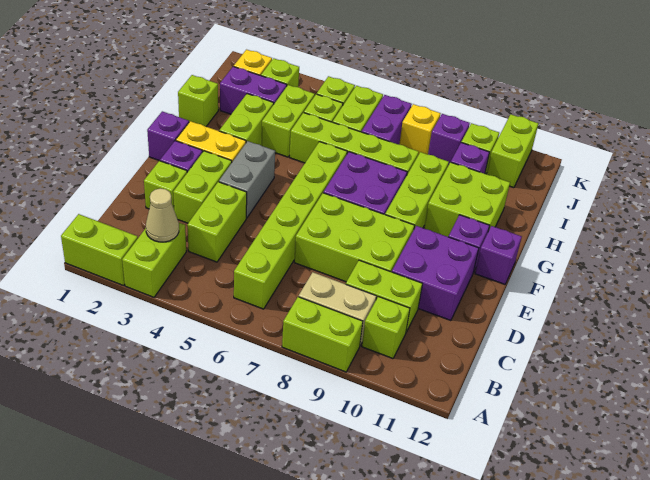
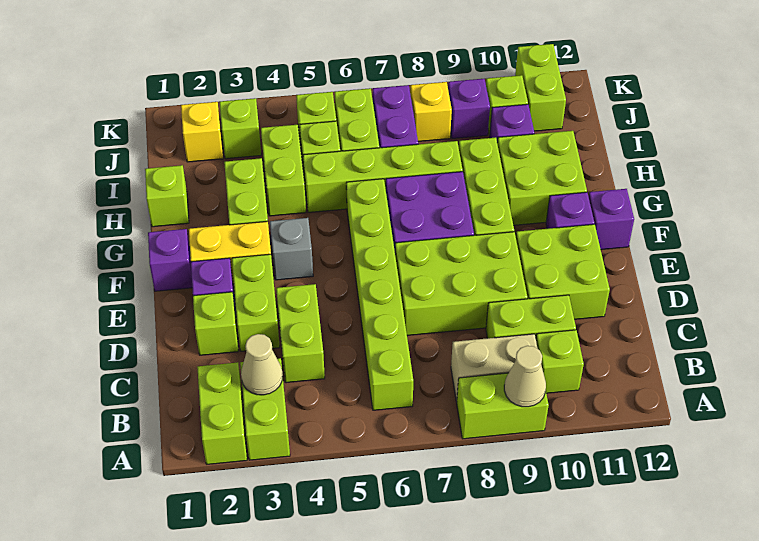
lime brick A1:A2 level 1 -> lime brick A2:B2 level 1
none -> tan cone A9 level 2
purple brick D10:E11 level 1 -> lime brick D10:E11 level 1
grey brick E4:F4 level 1 -> grey brick F4 level 1
purple brick I2:I3 level 1 -> none

